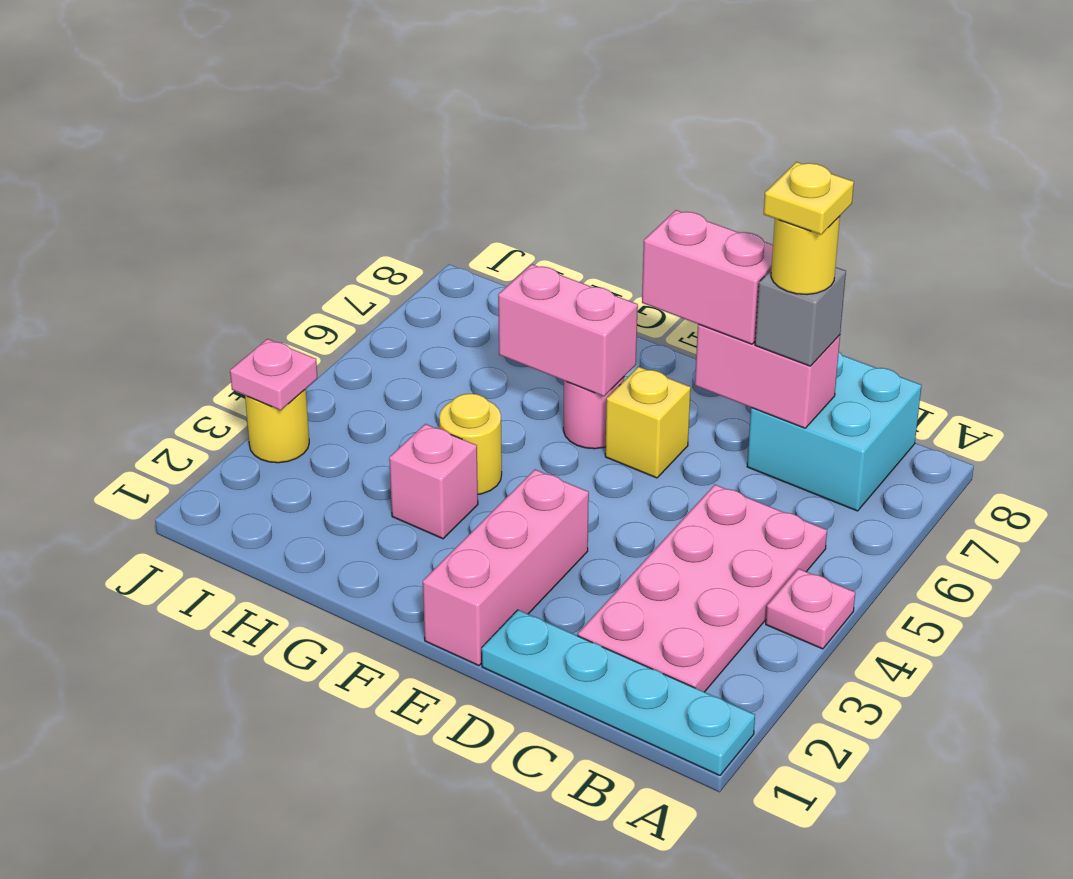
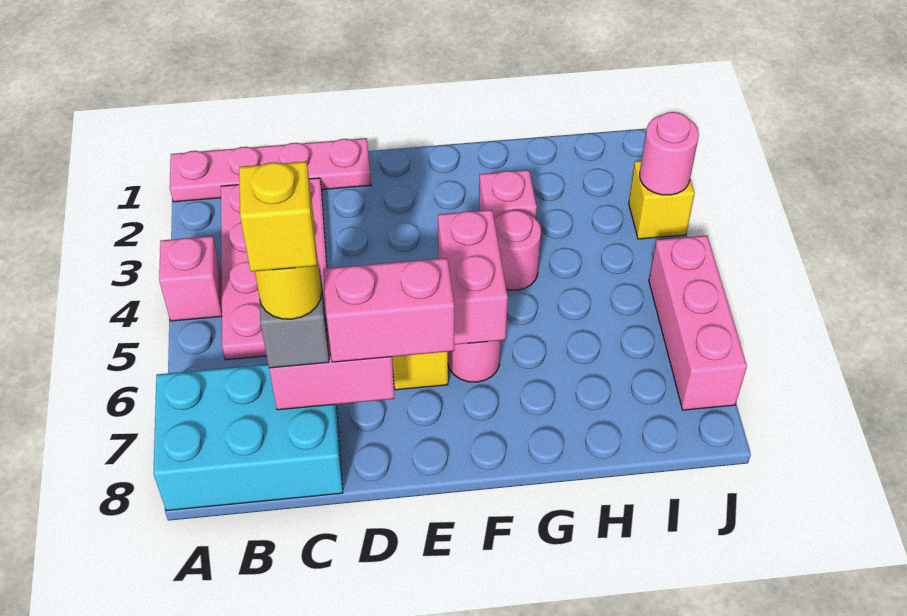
cyan plate A1:D1 level 1 -> pink plate A1:D1 level 1
pink plate A4 level 1 -> pink brick A4 level 1
cyan brick B7:C8 level 1 -> cyan brick A7:C8 level 1
yellow plate C7 level 5 -> yellow brick C7 level 5
pink brick E1:E3 level 1 -> pink brick J5:J7 level 1
pink brick F6:G6 level 2 -> pink brick F5:F6 level 2
yellow round brick G4 level 1 -> pink round brick G4 level 1
yellow round brick J3 level 1 -> yellow brick J3 level 1
pink plate J3 level 2 -> pink round brick J3 level 2

